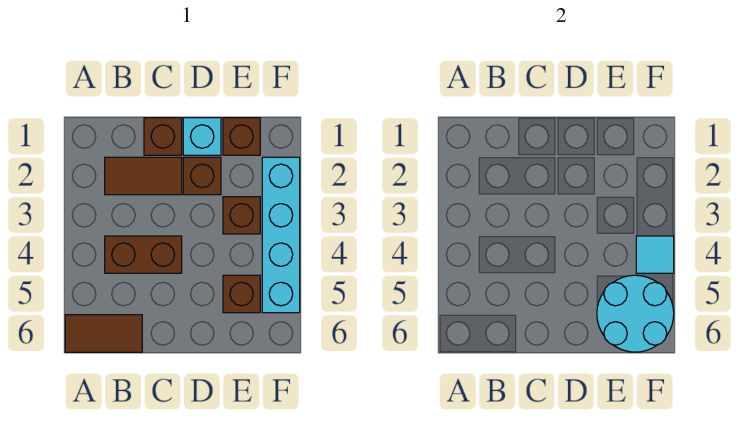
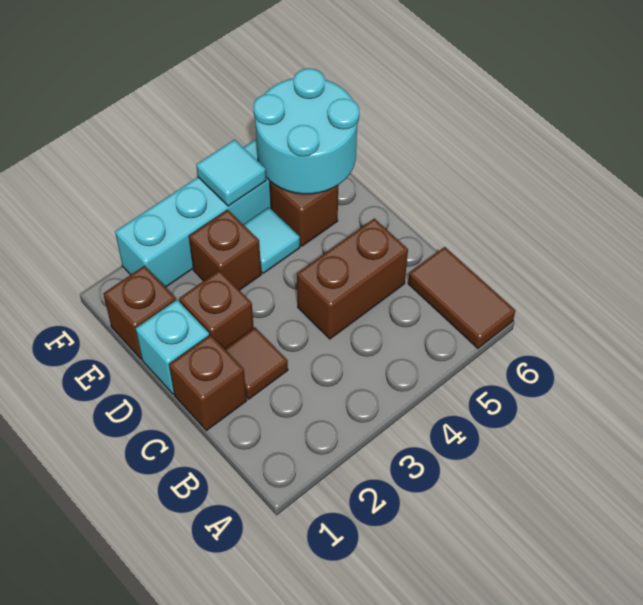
brown tile B2:C2 level 1 -> brown tile C2 level 1
brown brick B4:C4 level 1 -> brown brick C4:C5 level 1
none -> cyan tile E4 level 1

